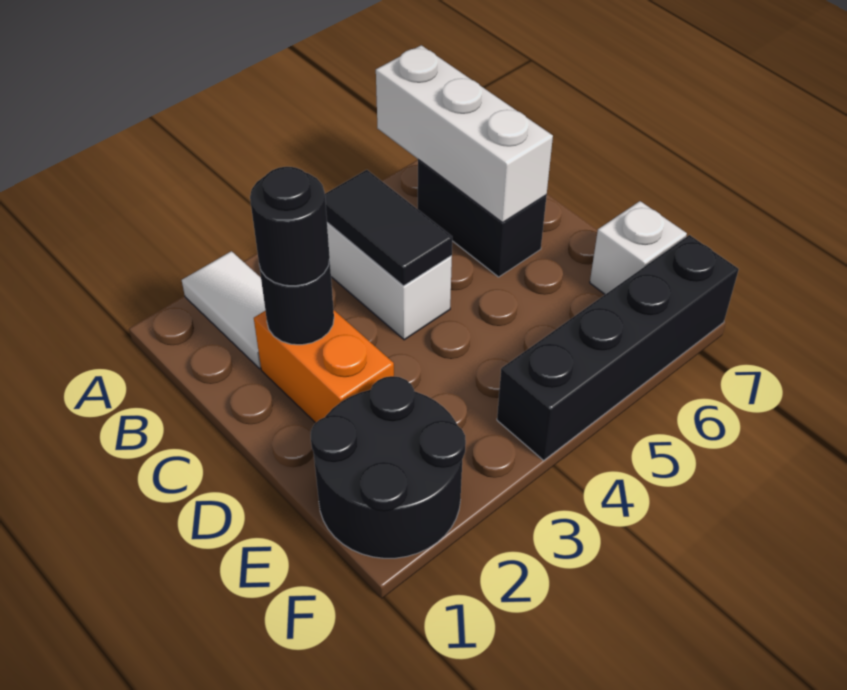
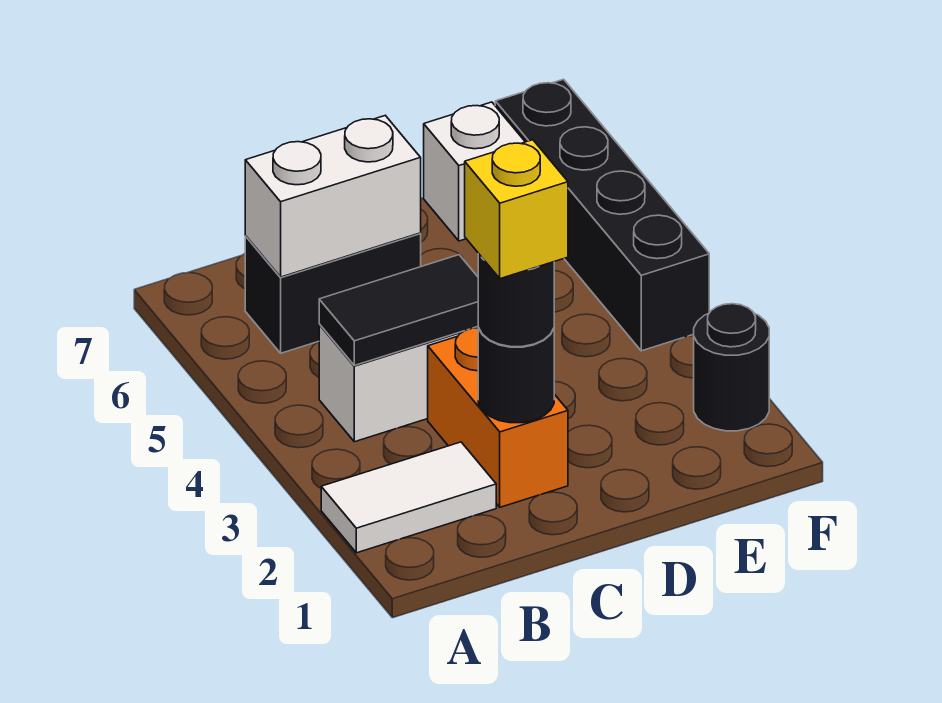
white brick A6:C6 level 2 -> white brick B6:C6 level 2
orange brick C2:D2 level 1 -> orange brick C2:C3 level 1
none -> yellow brick C2 level 4
black round brick E1:F2 level 1 -> black round brick F2 level 1

